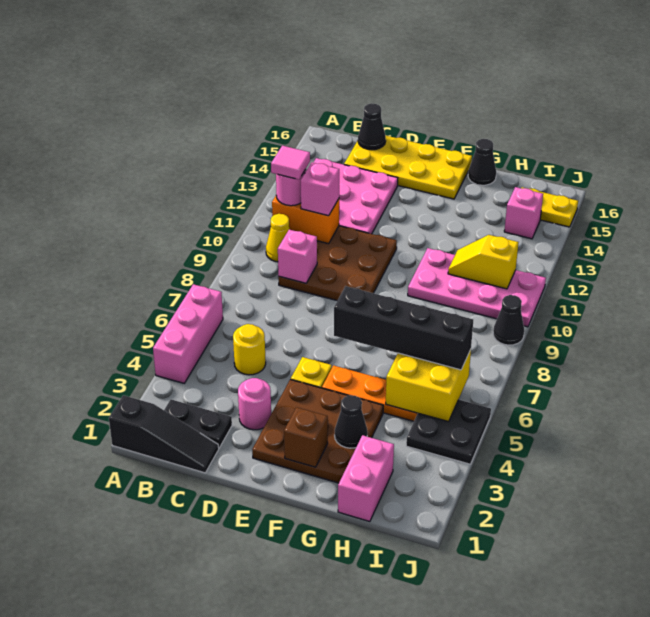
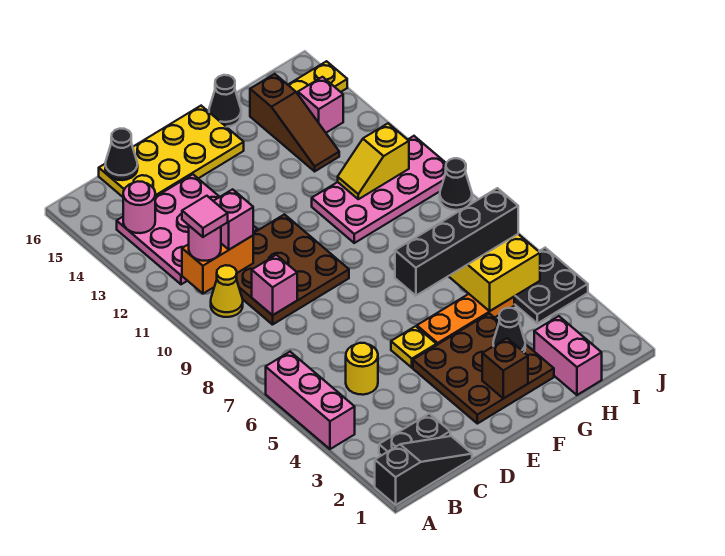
pink round brick D3 level 1 -> pink round brick B14 level 2
none -> brown slope H13:H15 level 1 top 15

